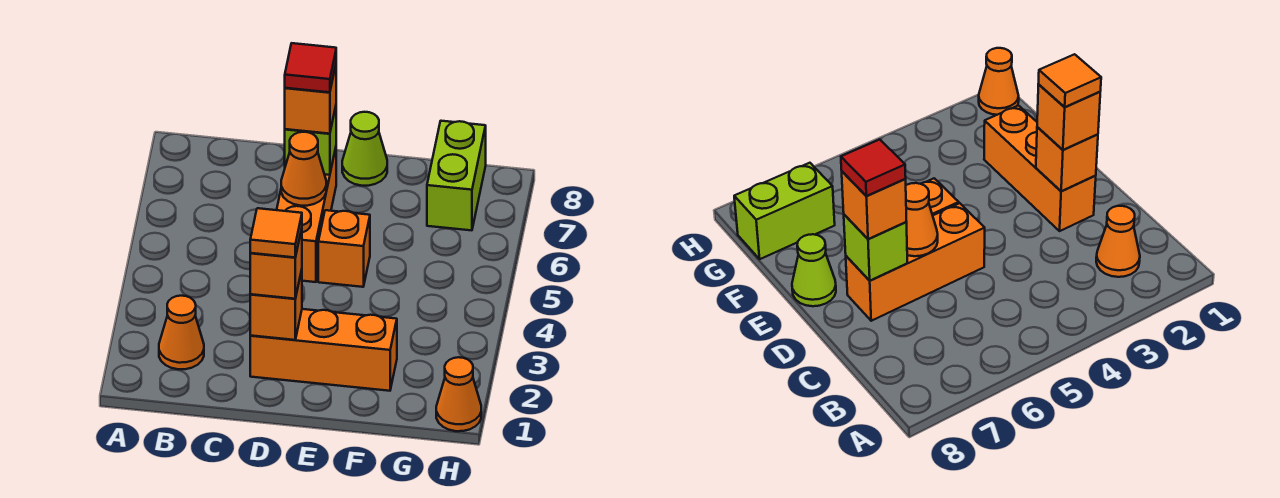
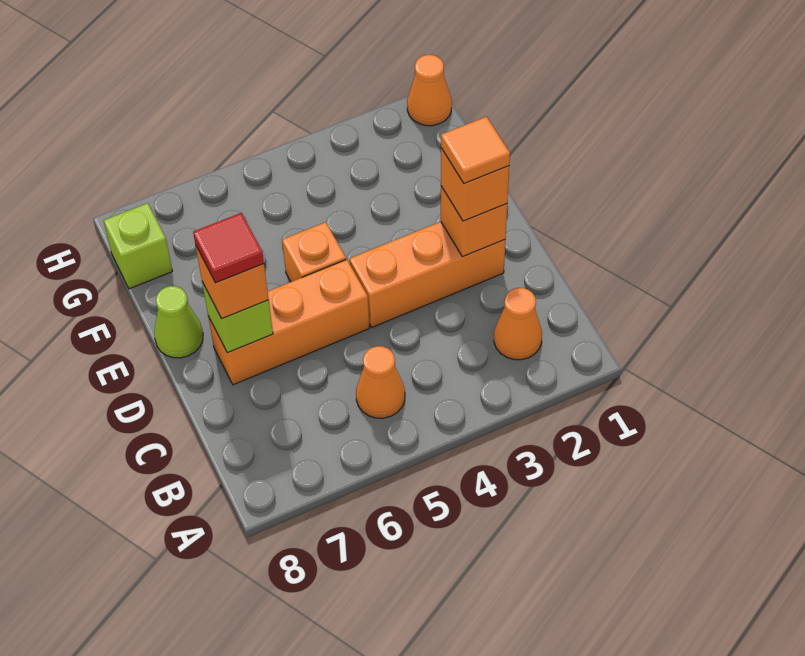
orange brick D2:F2 level 1 -> orange brick D2:D4 level 1
orange cone D6 level 2 -> orange cone B5 level 1
lime brick G7:G8 level 1 -> lime brick G8 level 1

